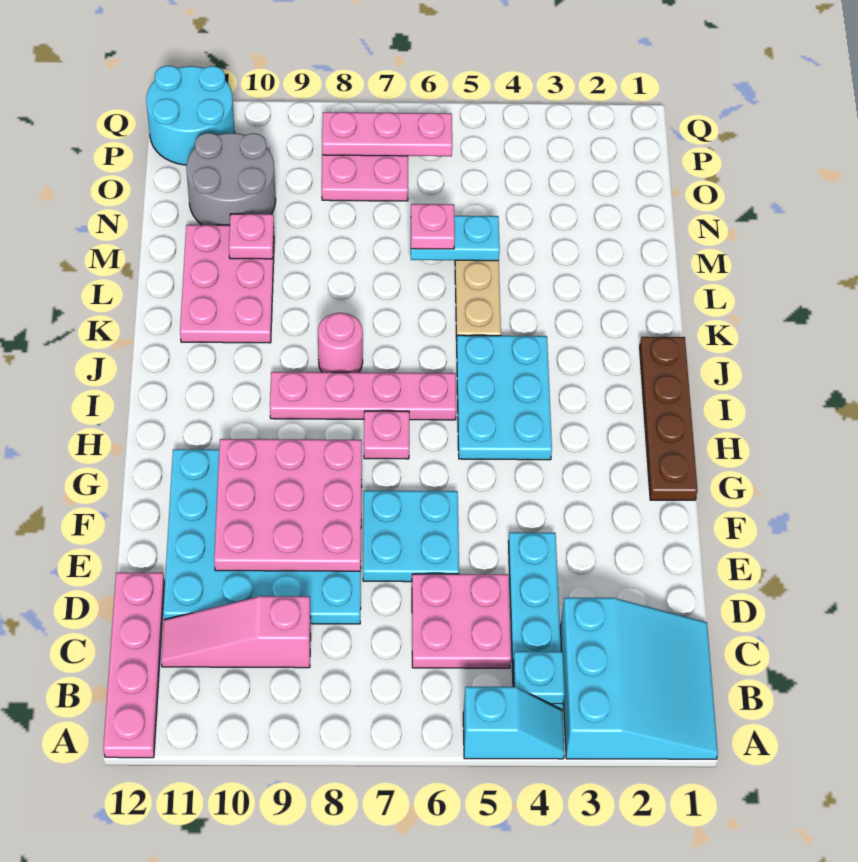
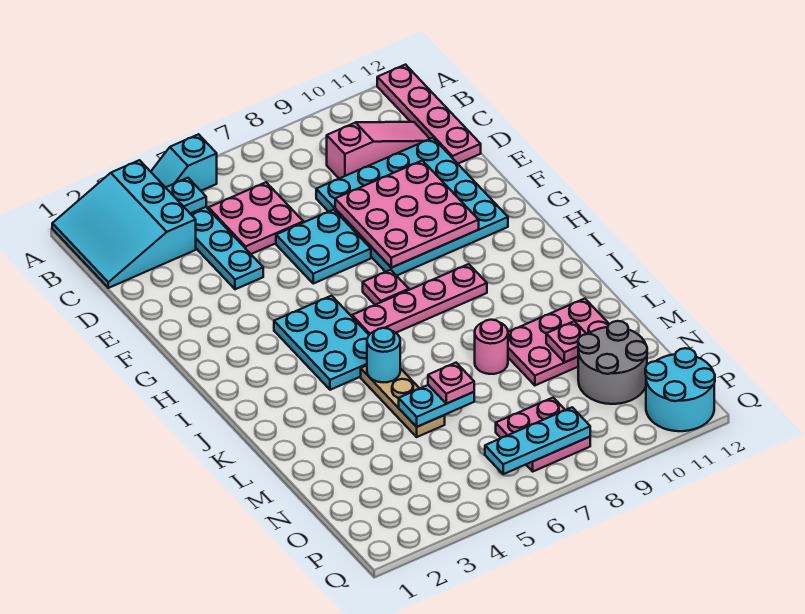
brown plate G1:J1 level 1 -> none
pink round brick J8 level 1 -> pink round brick L8 level 1
none -> cyan round brick K5 level 2
pink plate K10:M11 level 1 -> pink plate L9:M11 level 1
pink plate P6:P8 level 2 -> cyan plate P6:P8 level 2

